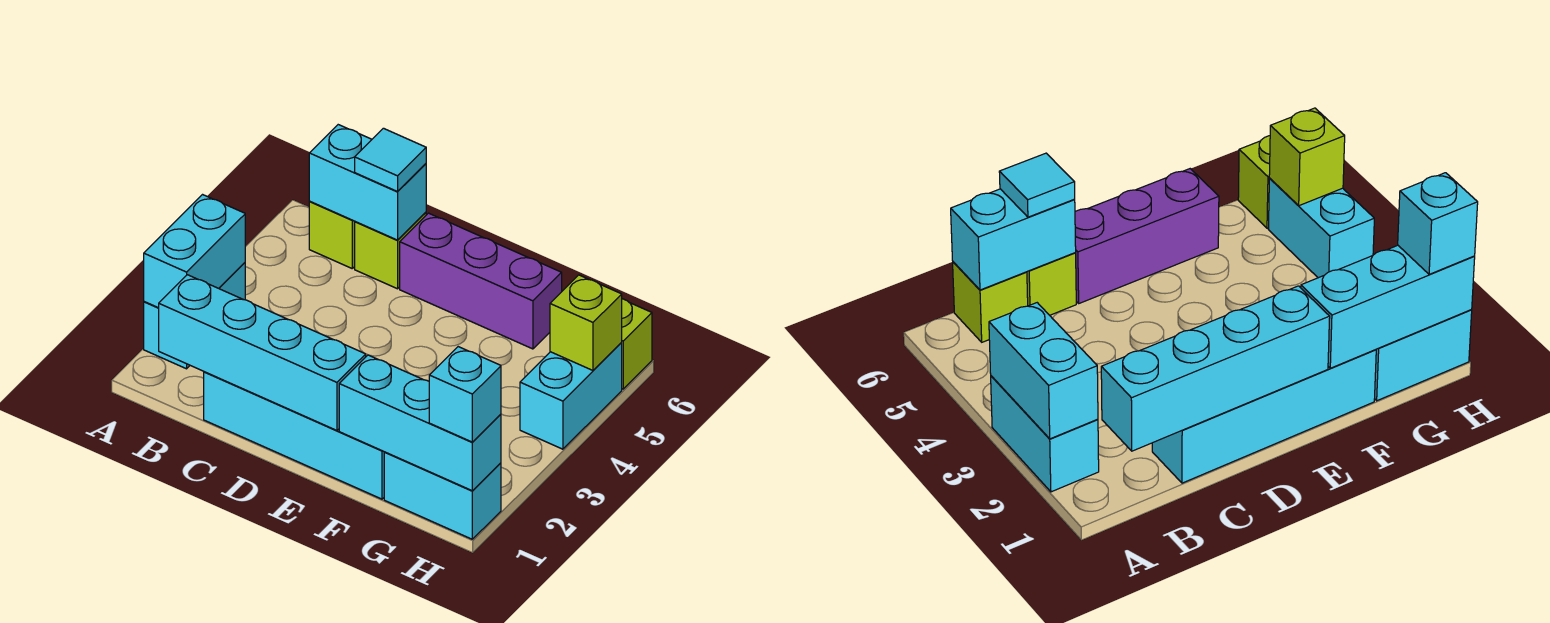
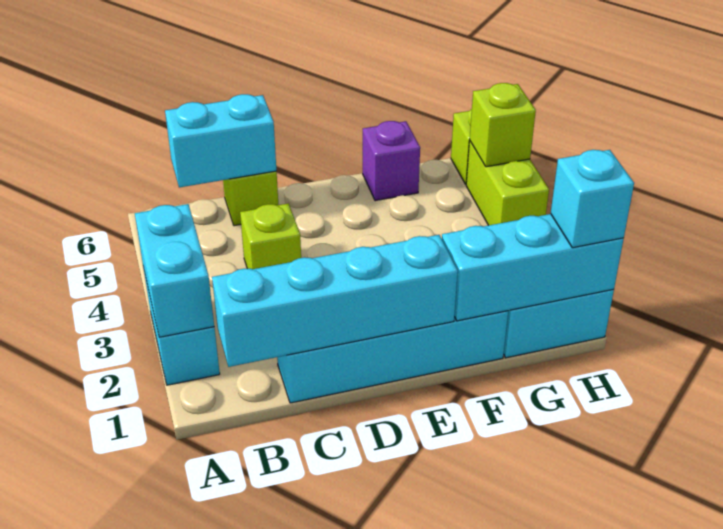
lime brick B6 level 1 -> lime brick C4 level 1
cyan tile C6 level 3 -> none
purple brick D6:F6 level 1 -> purple brick F6 level 1
cyan brick H4:H5 level 1 -> lime brick H4:H5 level 1

